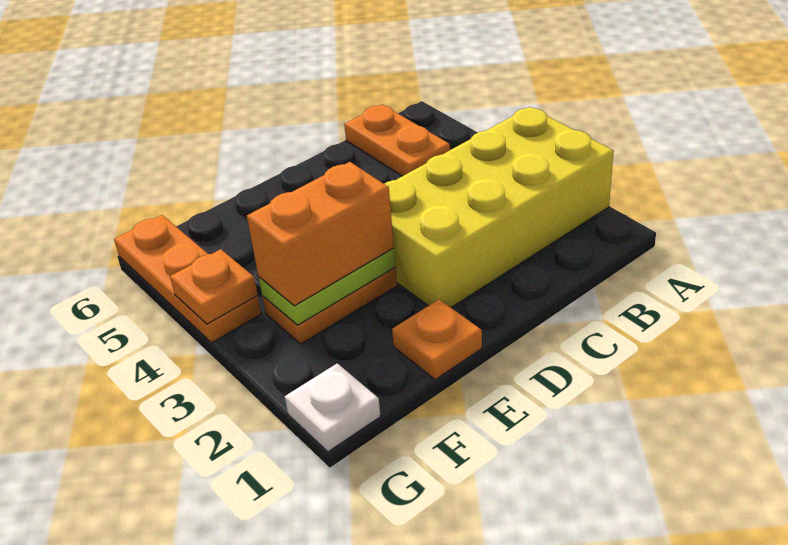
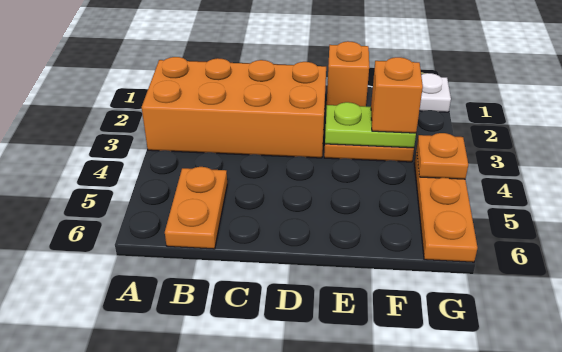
yellow brick A2:D3 level 1 -> orange brick A2:D3 level 1
orange plate E1 level 1 -> orange brick E1 level 1
orange brick E3:F3 level 3 -> orange brick F3 level 3

